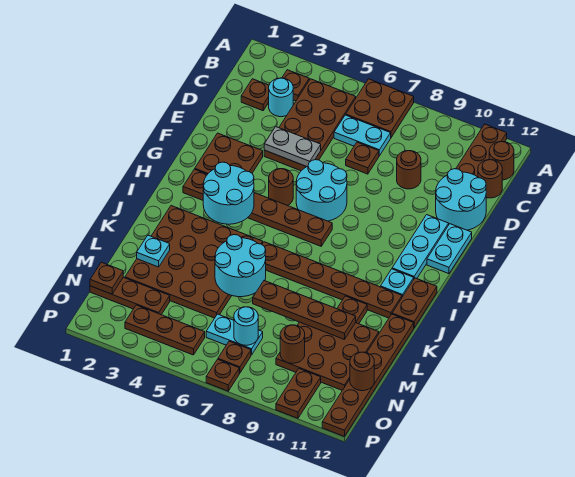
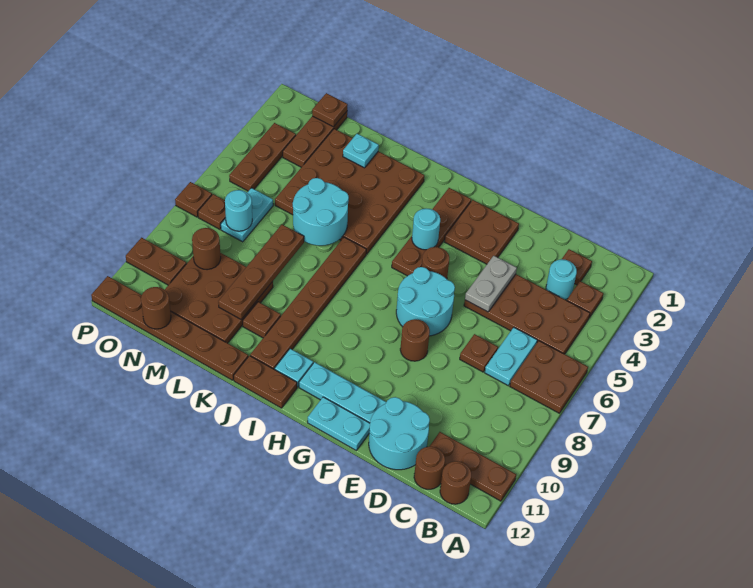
brown round brick D9 level 1 -> brown round brick F8 level 1
brown plate H2:H7 level 1 -> brown plate H2:H5 level 1
cyan round brick H3:I4 level 2 -> cyan round brick H4 level 2

